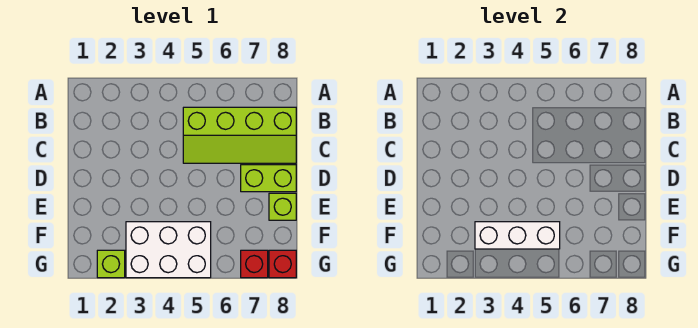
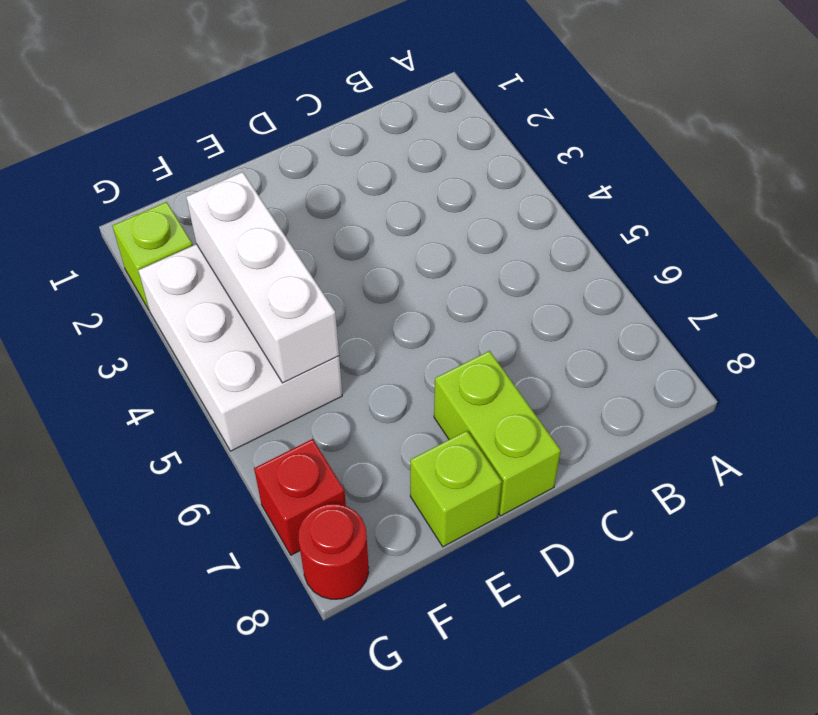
lime slope B5:C8 level 1 top B -> none
red brick G8 level 1 -> red round brick G8 level 1

